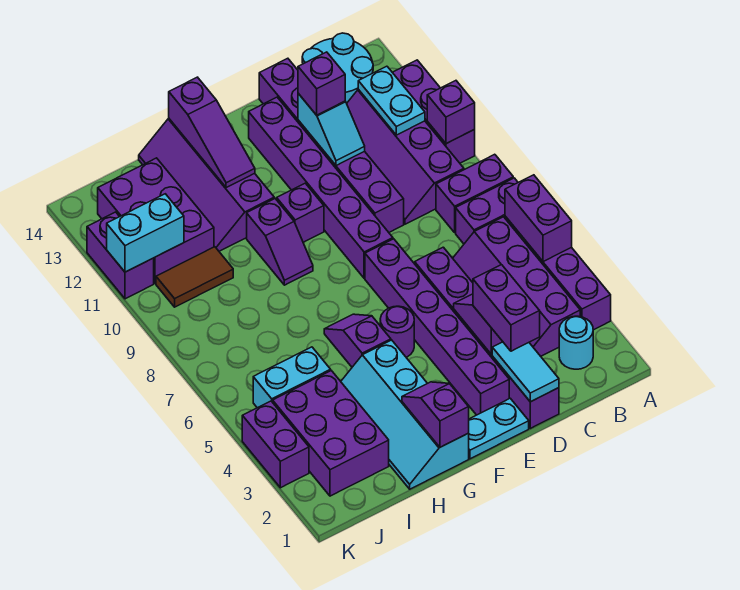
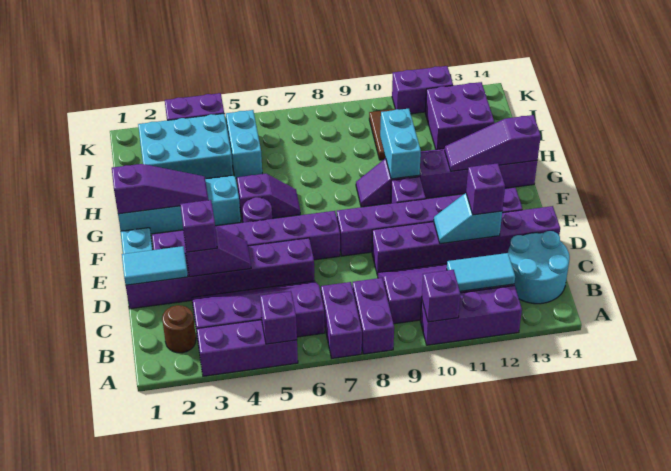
purple brick A5:A6 level 2 -> purple brick A5 level 2
cyan round brick B2 level 1 -> brown round brick B2 level 1
cyan plate B11:B12 level 2 -> cyan tile B11:B12 level 2
purple brick D2:D3 level 3 -> purple brick D3 level 3
purple slope G1:G2 level 2 top 1 -> purple slope G1:G3 level 2 top 1
purple brick I2:J4 level 1 -> cyan brick I2:J4 level 1
purple brick I11:J13 level 1 -> purple brick I12:J13 level 1
cyan brick J11:K11 level 2 -> cyan brick G10:H10 level 2

